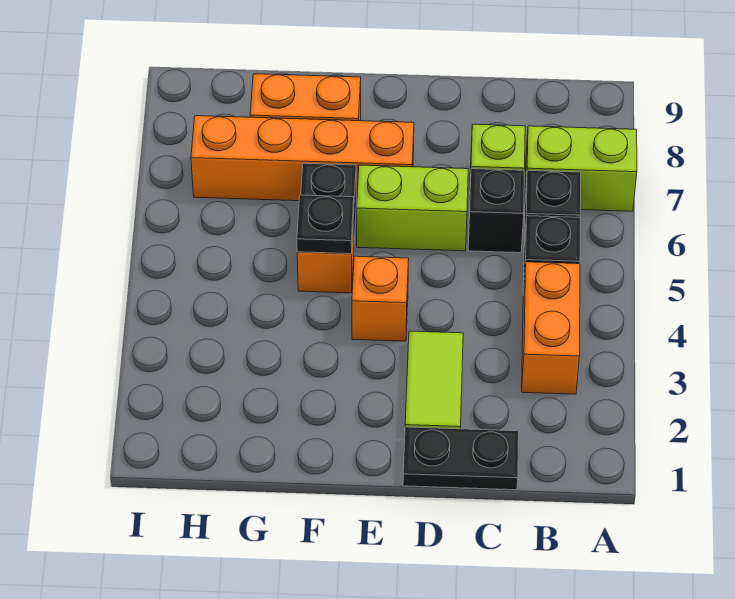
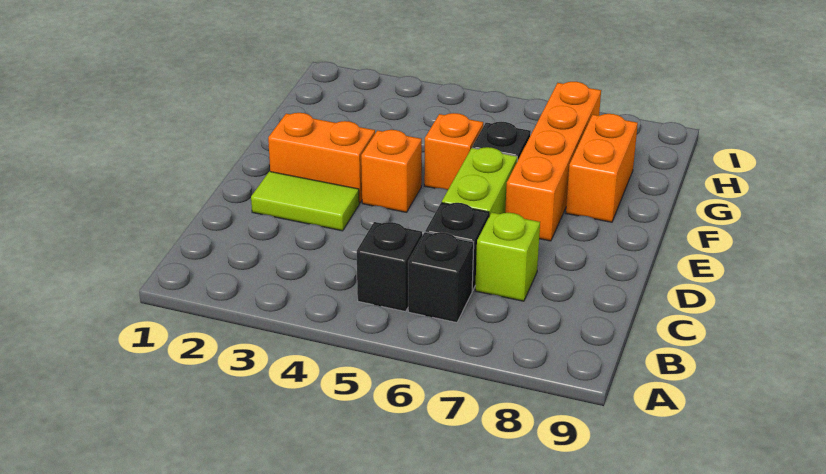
lime brick A7:B7 level 1 -> none
orange brick B3:B4 level 1 -> orange brick E2:E3 level 1
black plate C1:D1 level 1 -> none
black plate F5 level 2 -> none

